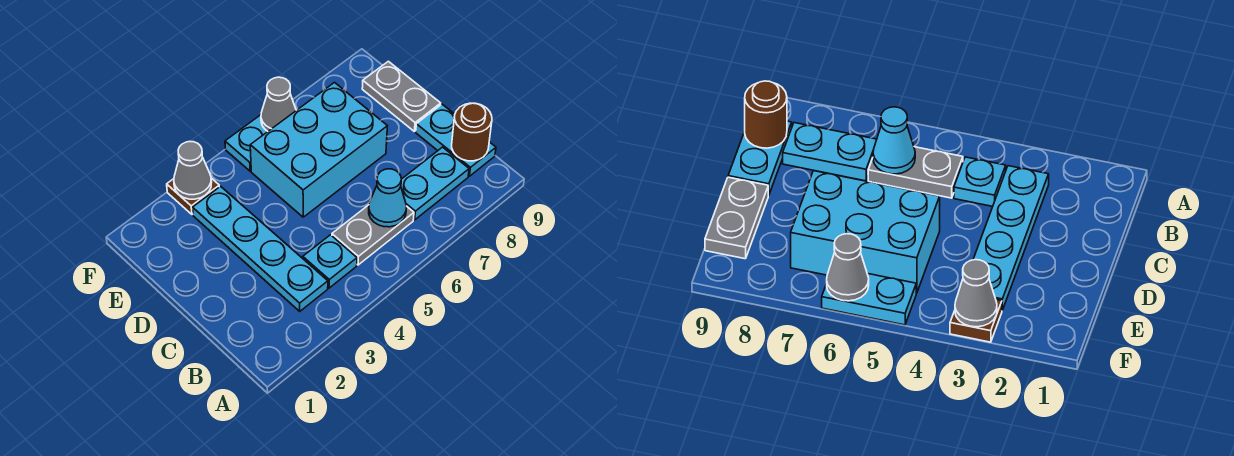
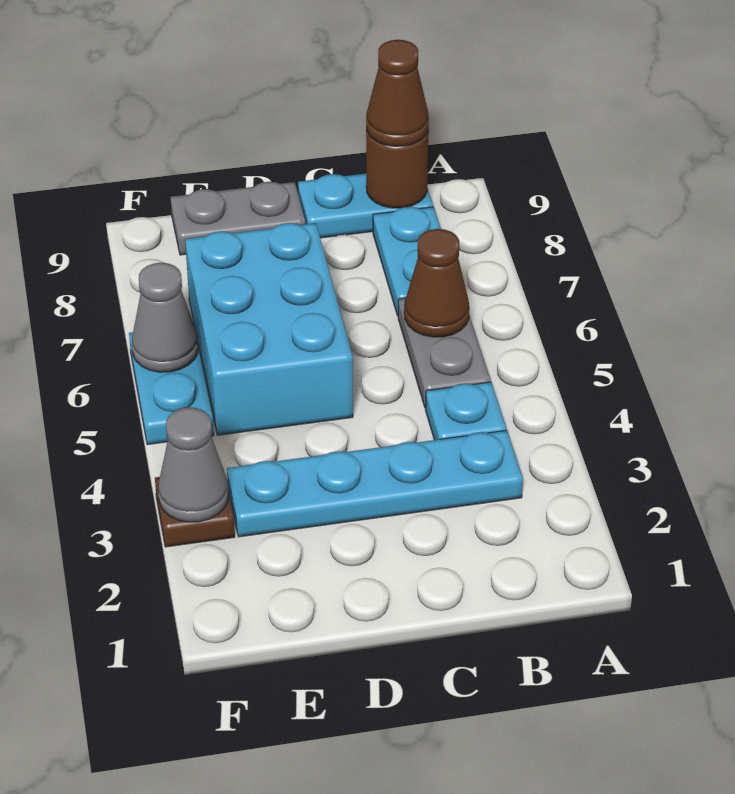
cyan cone B6 level 2 -> brown cone B6 level 2
none -> brown cone B9 level 3

